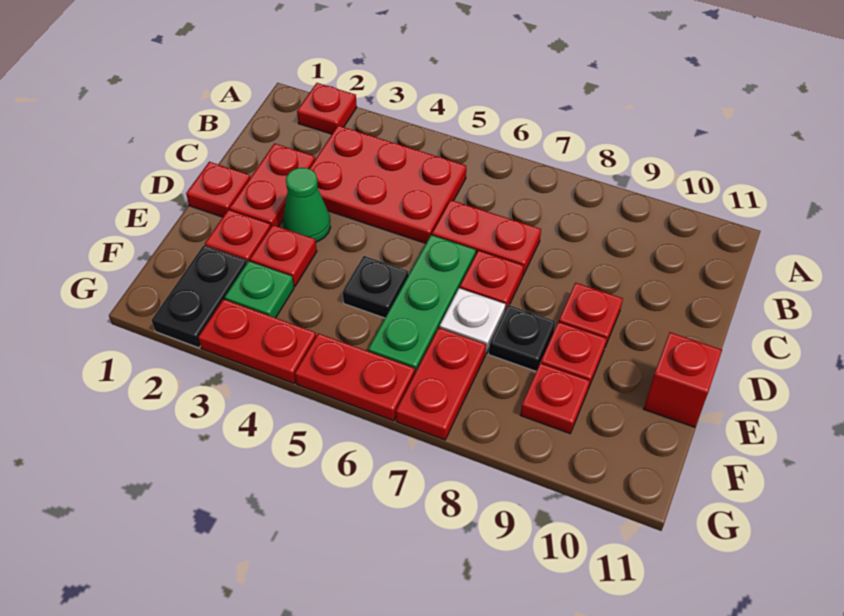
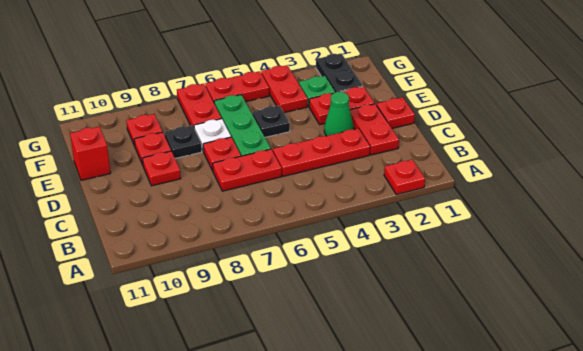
red plate B3:C5 level 1 -> red plate C3:C5 level 1
red plate G3:G4 level 1 -> red plate F4:G4 level 1

